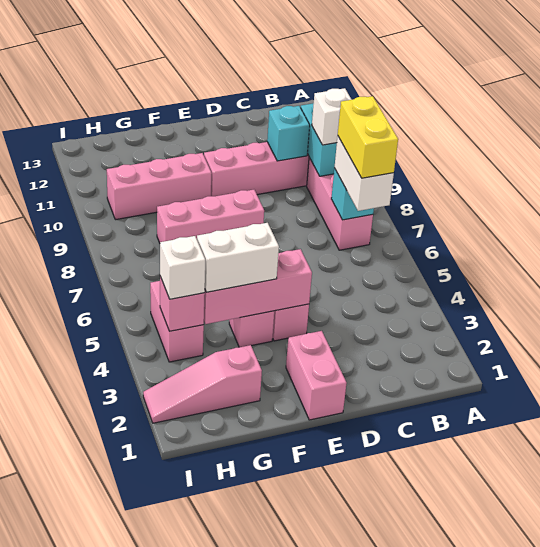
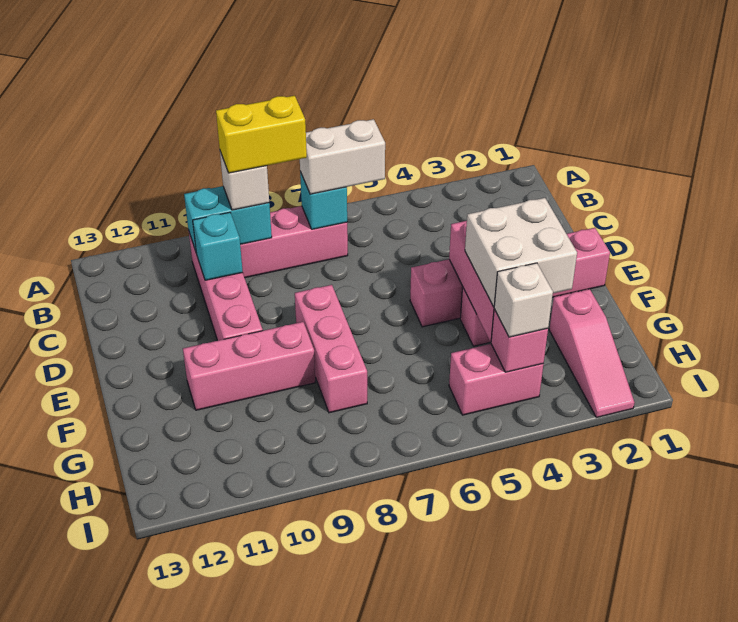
yellow brick B6:B7 level 4 -> yellow brick B8:B9 level 4
white brick F4:G4 level 3 -> white brick F3:G4 level 3
pink brick F10:H10 level 1 -> pink brick F9:F11 level 1

